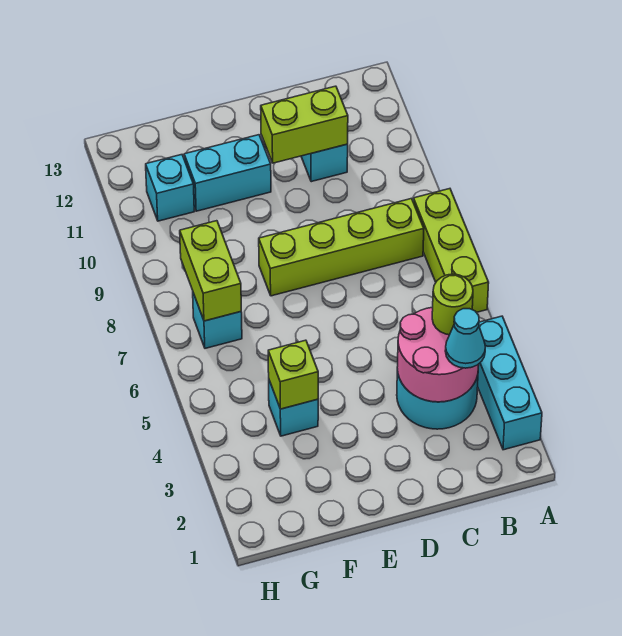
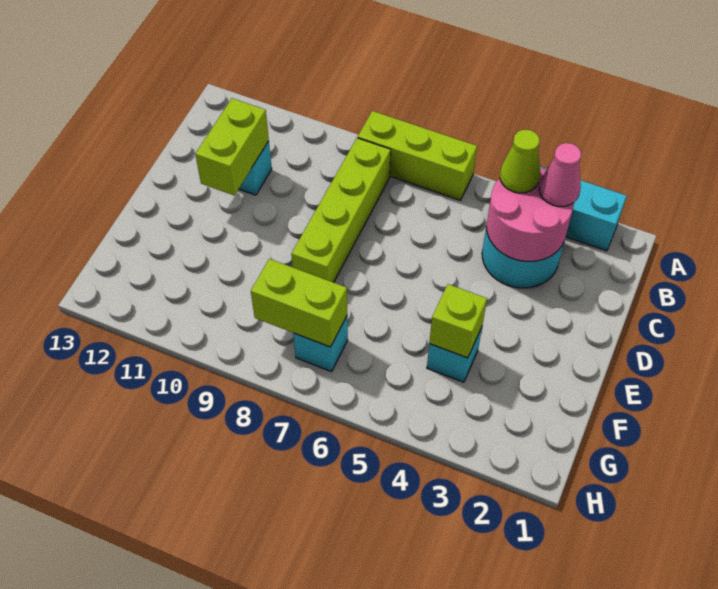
cyan cone B3 level 3 -> pink cone B3 level 3
lime round brick B4 level 3 -> lime cone B4 level 3
cyan brick E11:F11 level 1 -> none
cyan brick G11 level 1 -> none

